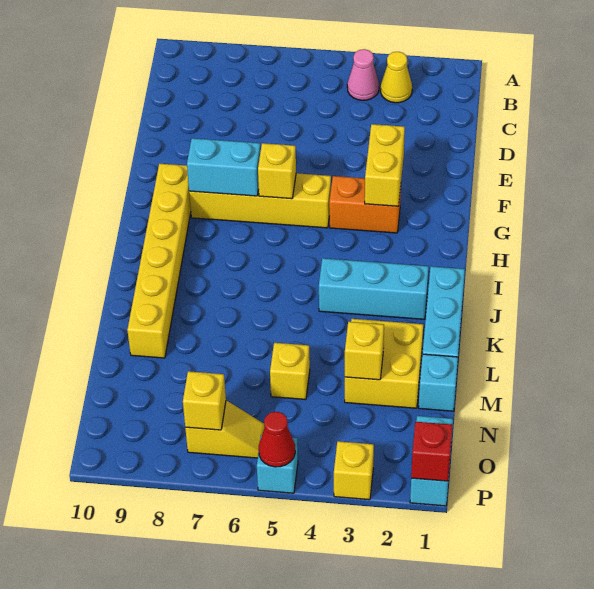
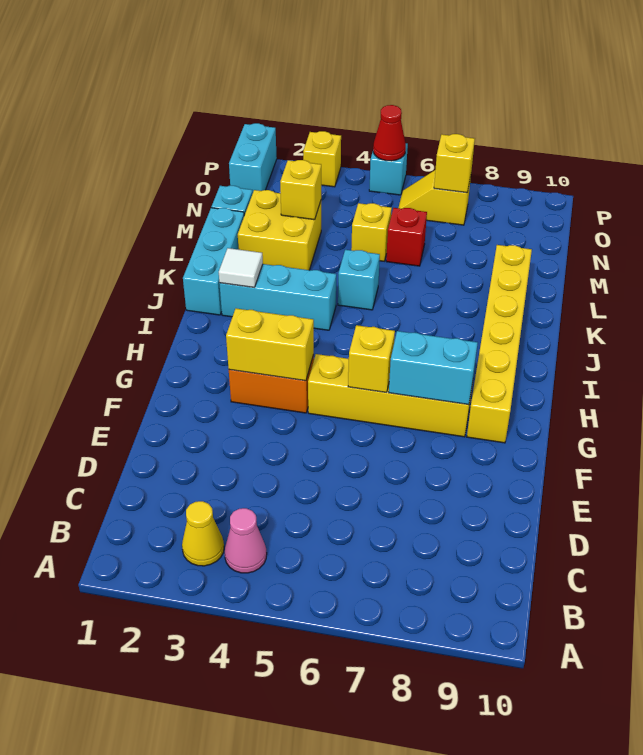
yellow brick F3:G3 level 2 -> yellow brick G3:G4 level 2
none -> white tile J2 level 2
none -> cyan brick K5 level 1
red brick P1 level 2 -> red brick M6 level 1

